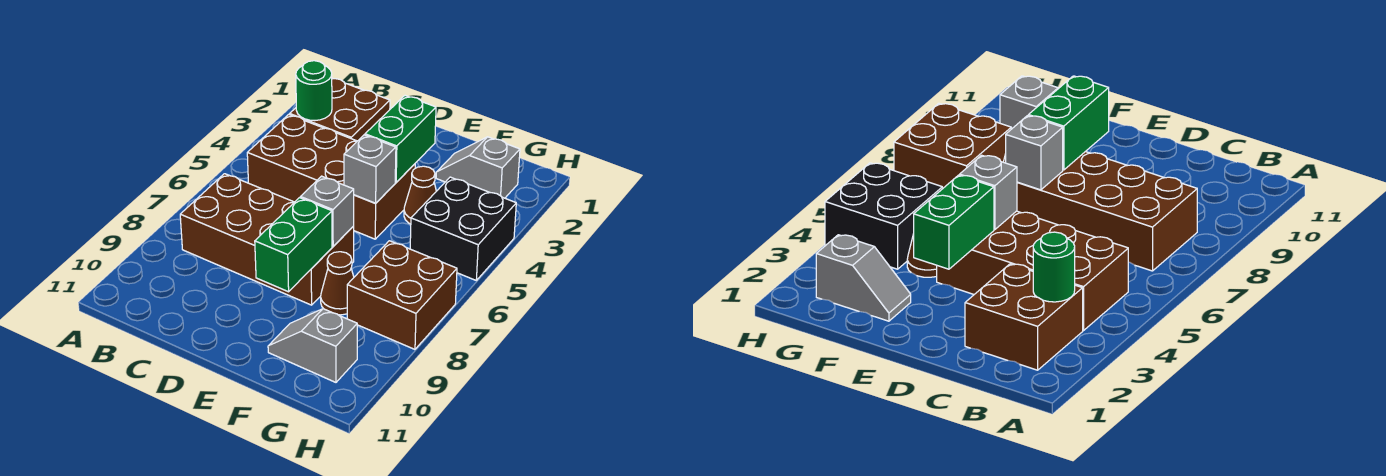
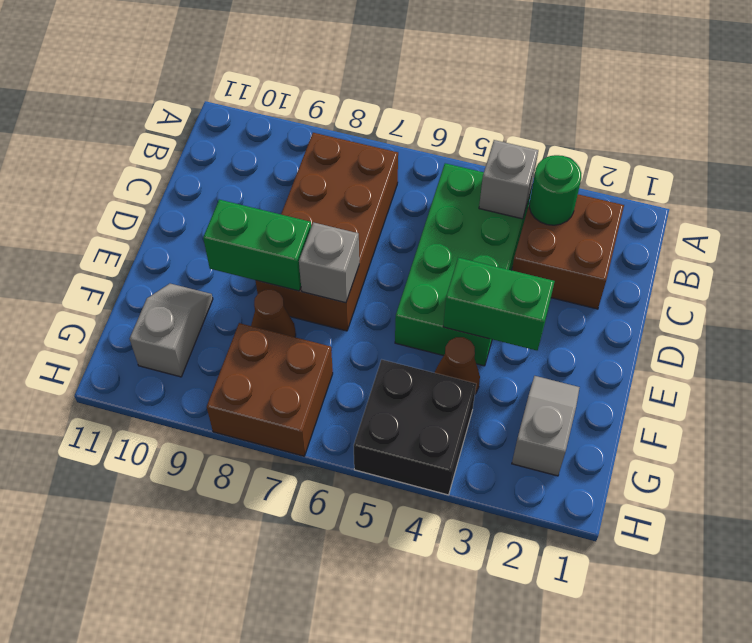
brown brick B4:E5 level 1 -> green brick B4:E5 level 1
grey brick E5 level 2 -> grey brick B4 level 2

